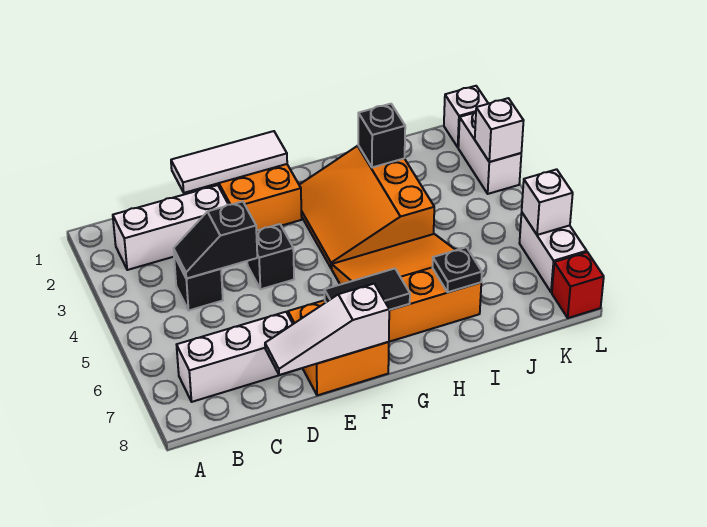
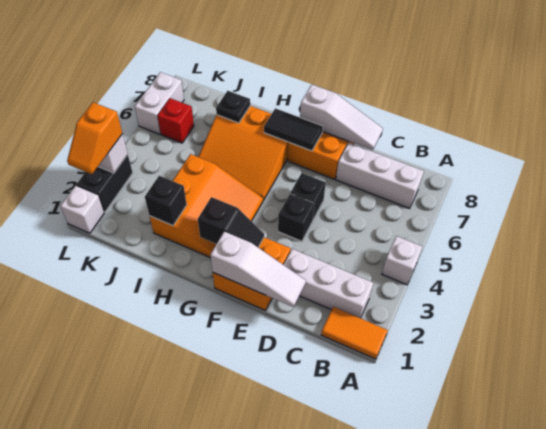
none -> orange tile A1:B1 level 1
black brick C4 level 1 -> black brick E5 level 1
black slope C4:D4 level 2 top D -> black slope F2:G2 level 2 top G
white tile D1:F1 level 2 -> white slope D1:F1 level 2 top F
white brick L2:L3 level 1 -> black brick L2:L3 level 1
none -> orange slope L2:L3 level 3 top 3
white brick L6 level 2 -> white brick A4 level 1
red brick L8 level 1 -> red brick K6 level 1

